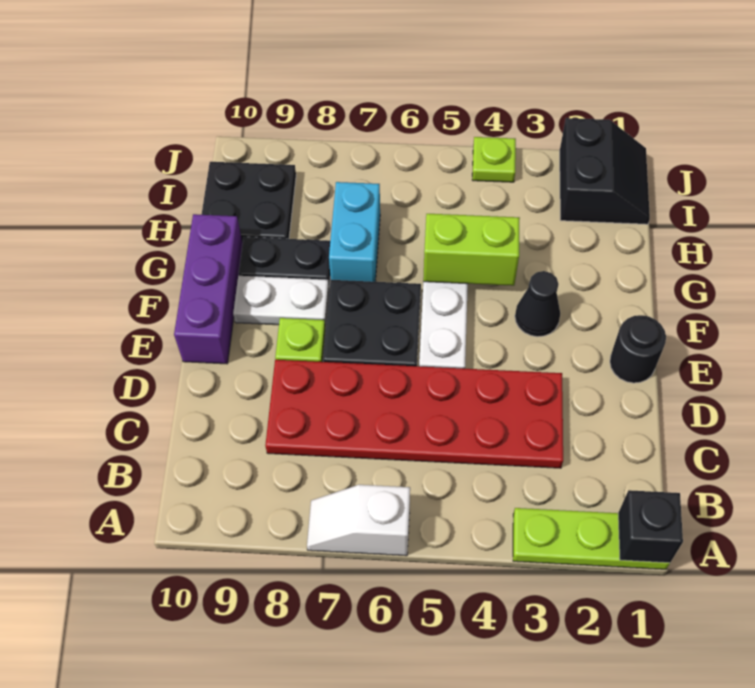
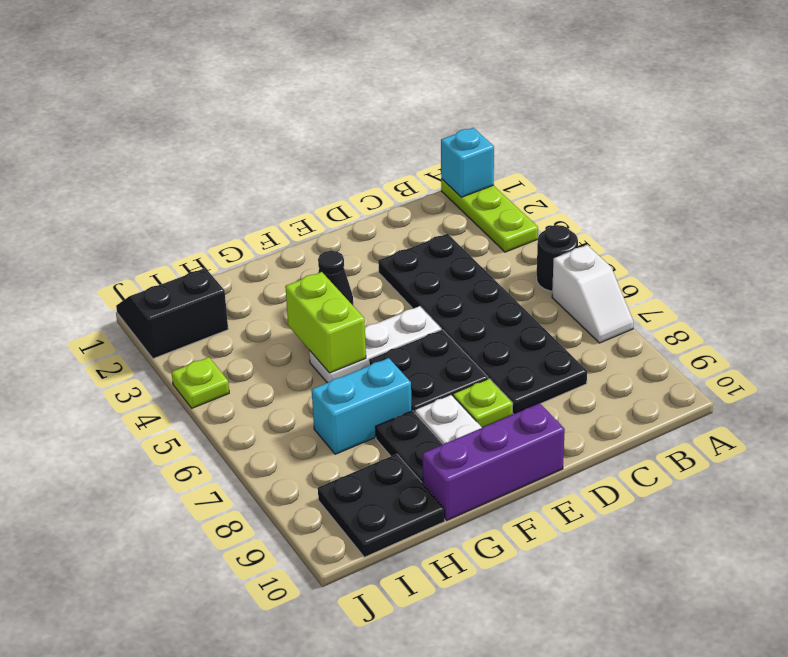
black brick A1 level 2 -> cyan brick A1 level 2
red plate C3:D8 level 1 -> black plate C3:D8 level 1
black round brick E1 level 1 -> black round brick A5 level 1

